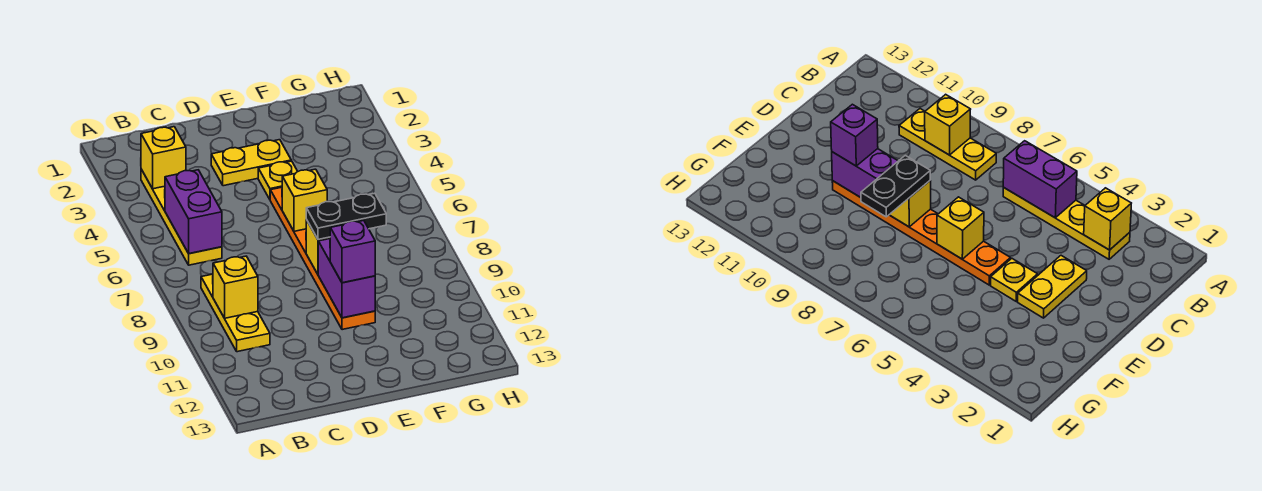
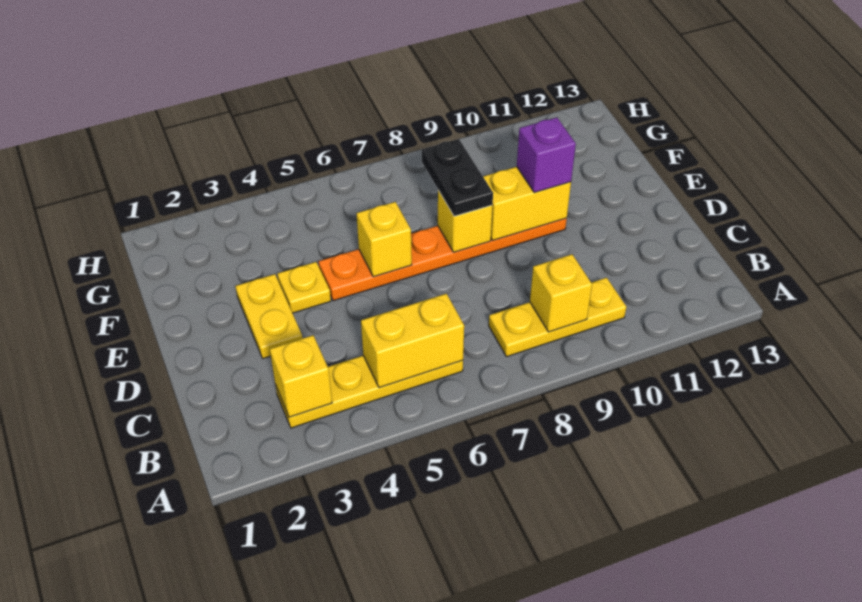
purple brick B5:B6 level 2 -> yellow brick B5:B6 level 2
purple brick E9:E10 level 2 -> yellow brick E9:E10 level 2

